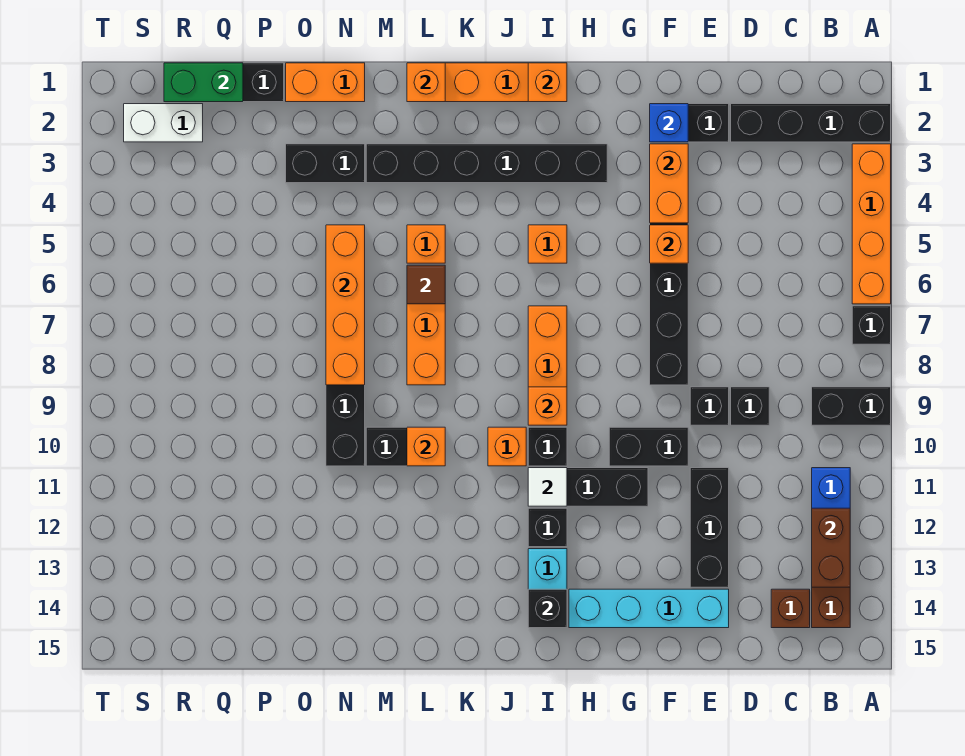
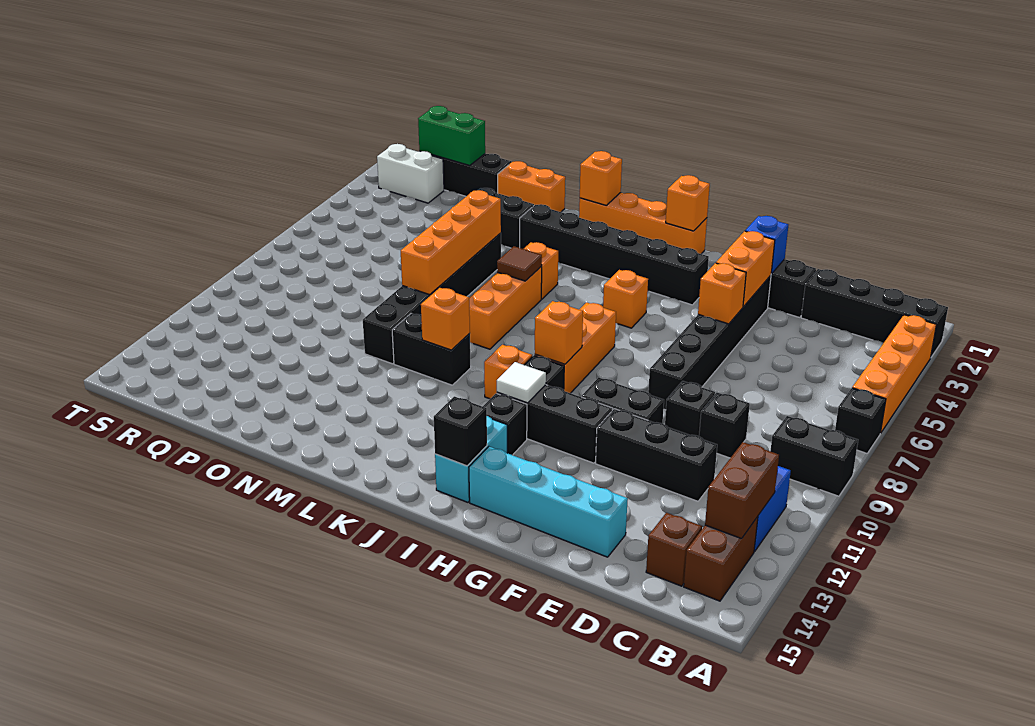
black brick E11:E13 level 1 -> black brick D11:F11 level 1

